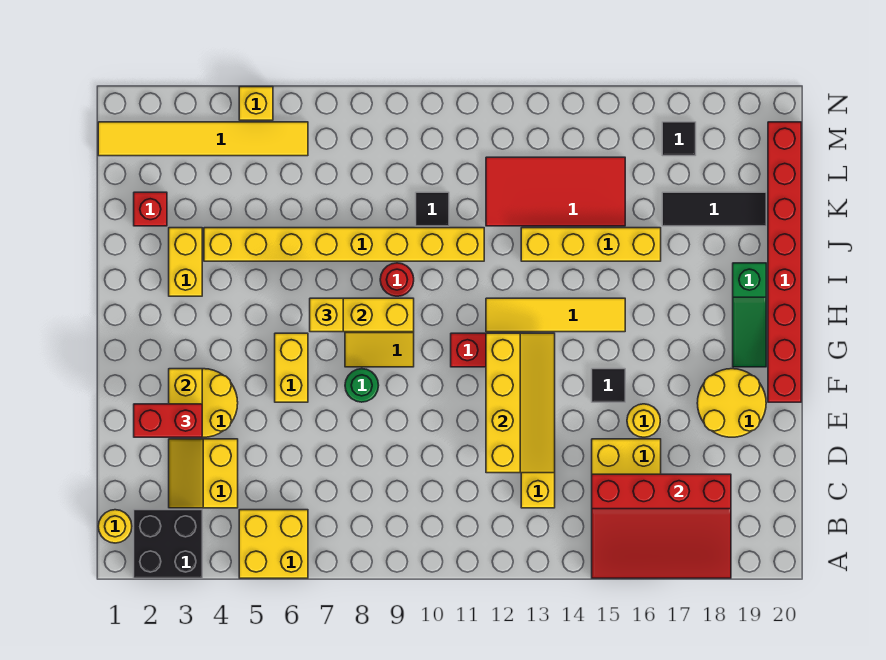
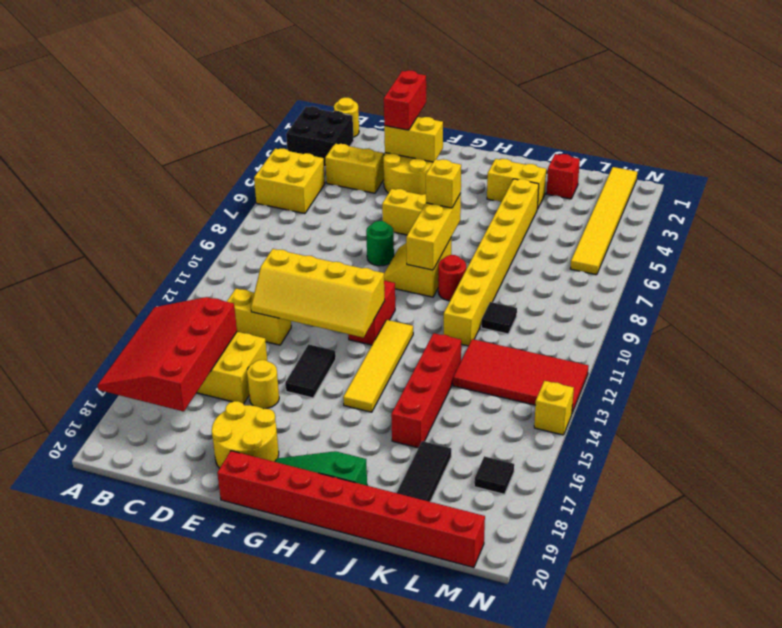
black tile F15 level 1 -> black tile F14:F15 level 1
yellow brick J13:J16 level 1 -> red brick J13:J16 level 1
red tile K12:L15 level 1 -> red tile K12:N13 level 1
yellow brick N5 level 1 -> yellow brick N14 level 1

